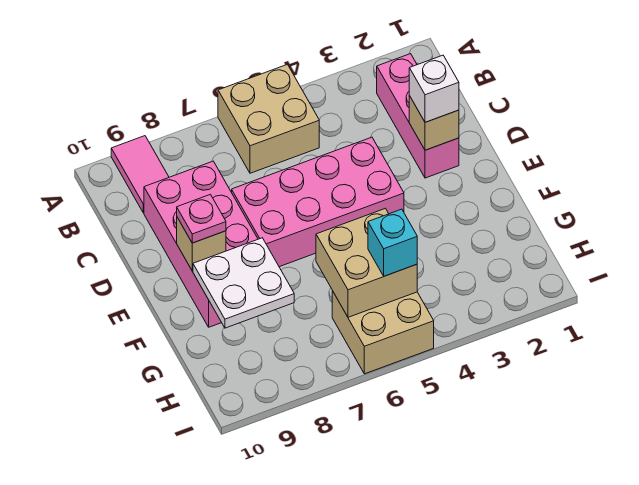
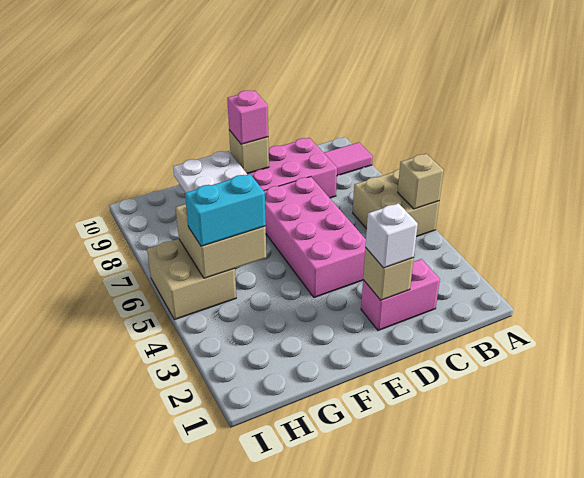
none -> tan brick A5 level 2
pink brick B2:D2 level 1 -> pink brick C2:D2 level 1
pink plate E9 level 3 -> pink brick E9 level 3
cyan brick H5 level 3 -> cyan brick G5:H5 level 3

